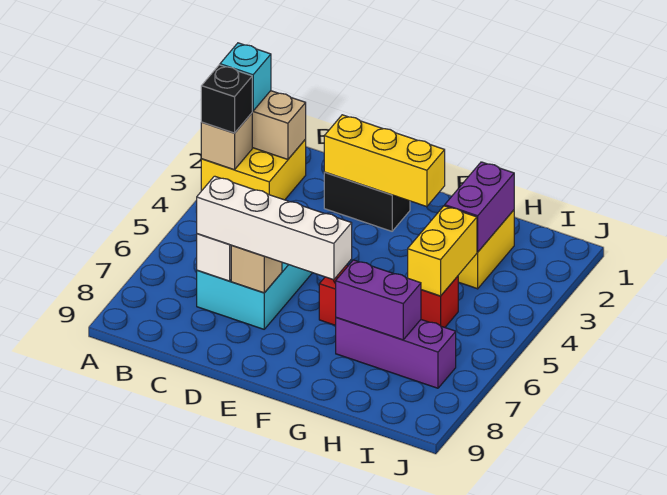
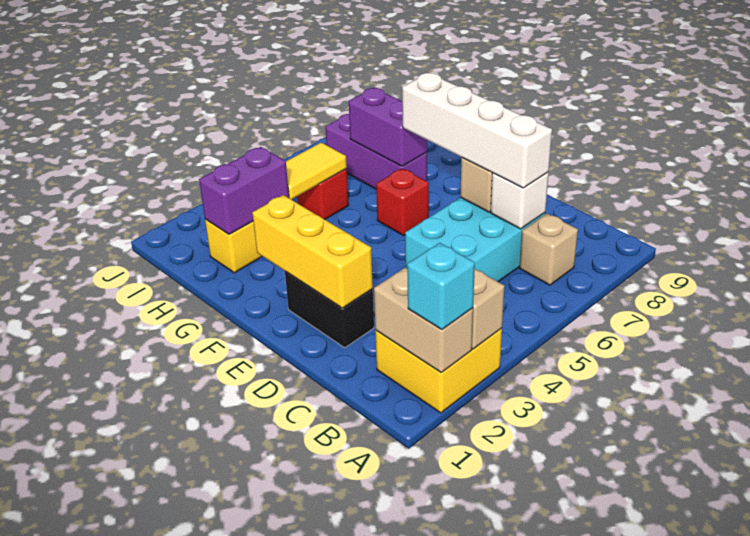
black brick A3 level 3 -> none
none -> tan brick B7 level 1
yellow brick H4:H5 level 2 -> yellow tile H4:H5 level 2

